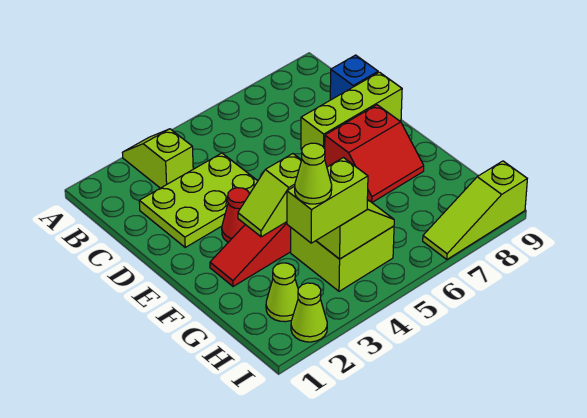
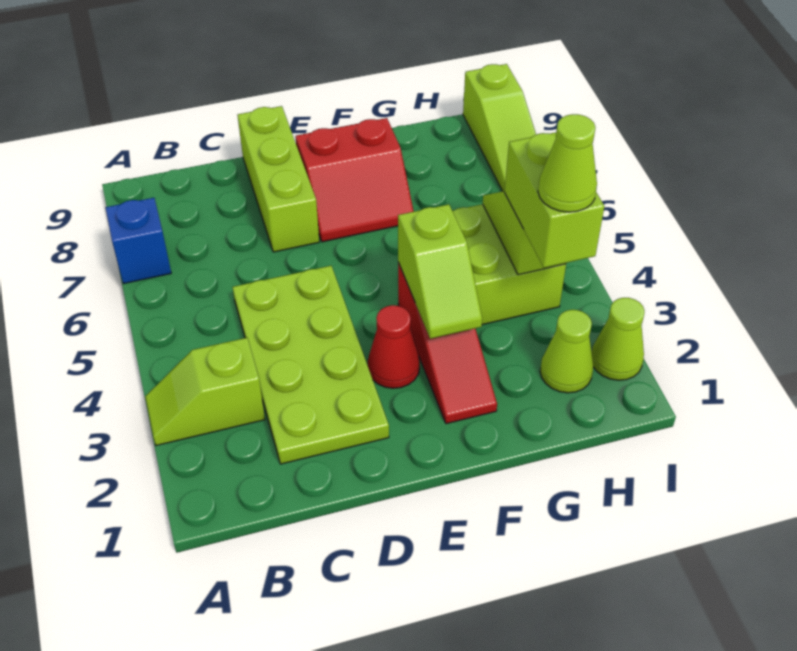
lime plate C2:D4 level 1 -> lime plate C2:D5 level 1
blue brick C9 level 1 -> blue brick A7 level 1
red slope E7:F8 level 1 top E -> red slope E7:F8 level 1 top 8

